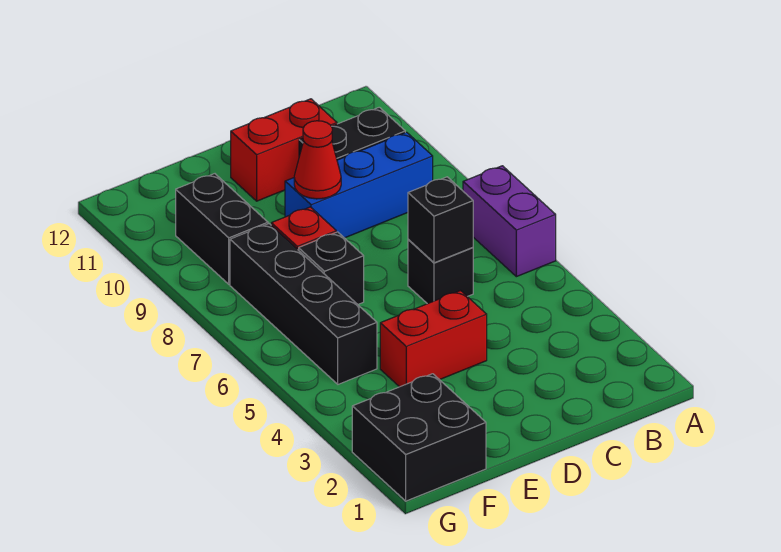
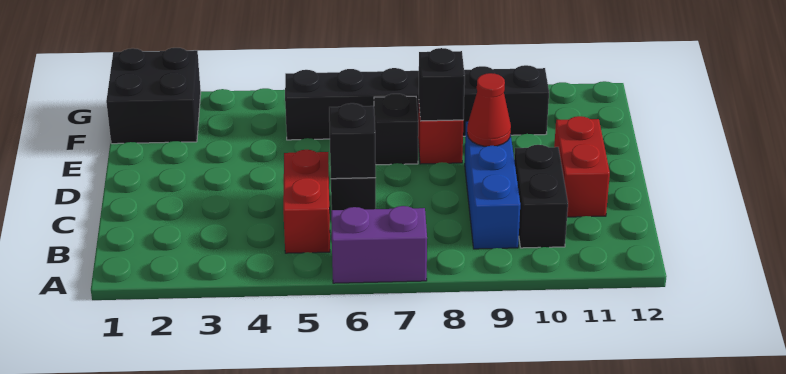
red brick D4:E4 level 1 -> red brick B5:C5 level 1
none -> black brick E8 level 2

